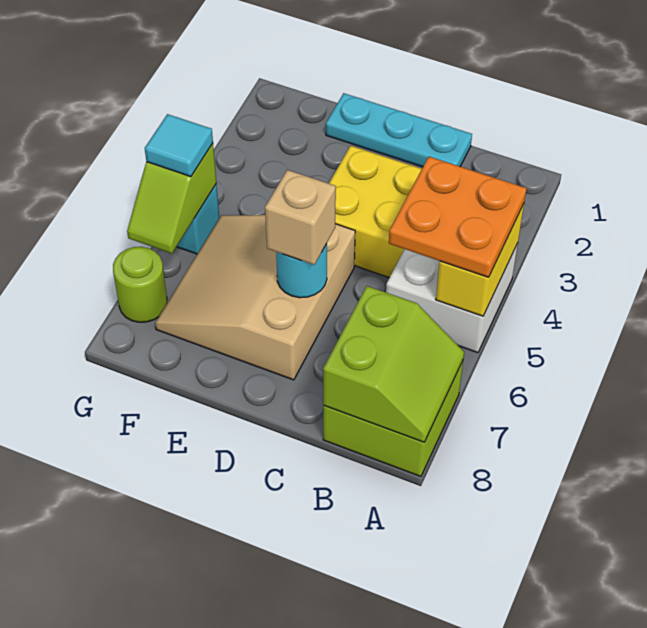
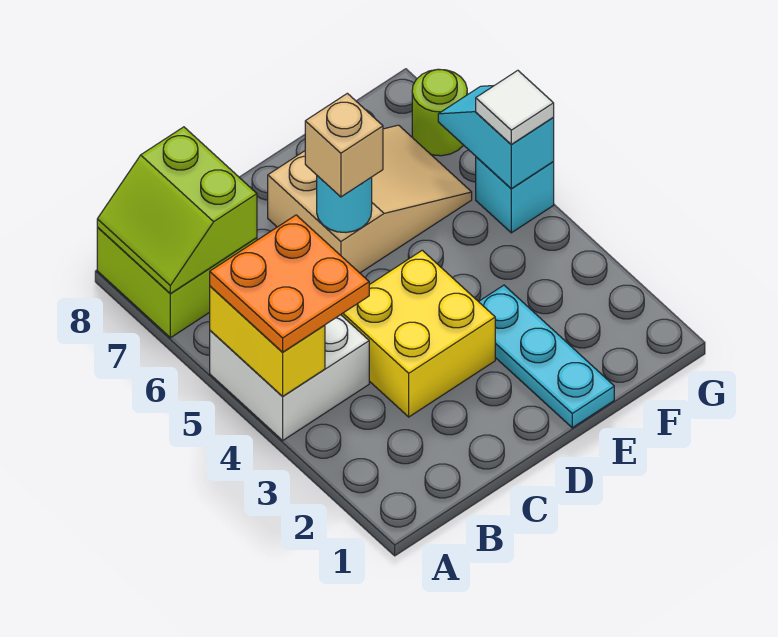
cyan plate C1:E1 level 1 -> cyan plate E1:E3 level 1
tan slope D5:F7 level 1 top D -> tan slope D6:F7 level 1 top D
lime slope G5:G6 level 2 top 5 -> cyan slope G5:G6 level 2 top 5
cyan tile G5 level 3 -> white tile G5 level 3

